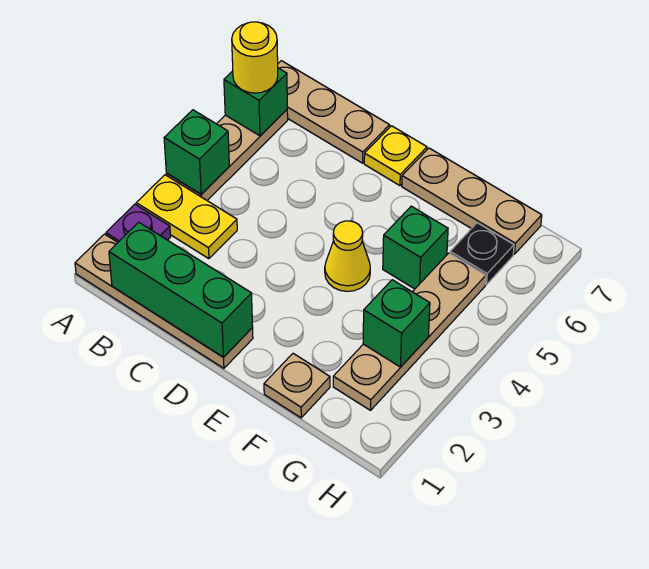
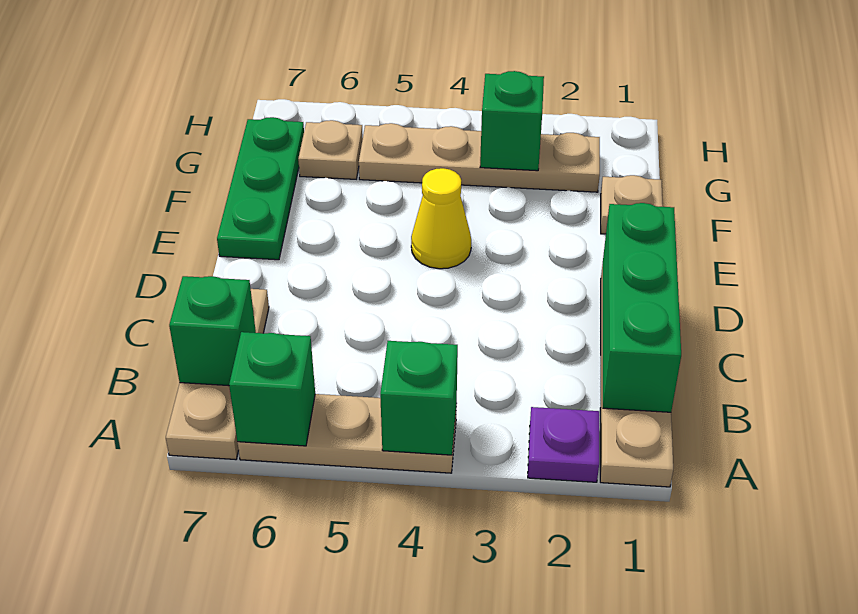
yellow plate A3:B3 level 1 -> none
yellow round brick A6 level 3 -> none
yellow plate D7 level 1 -> none
tan plate E7:G7 level 1 -> green plate E7:G7 level 1
green brick F5 level 1 -> green brick B7 level 2
black plate G6 level 1 -> tan plate G6 level 1

